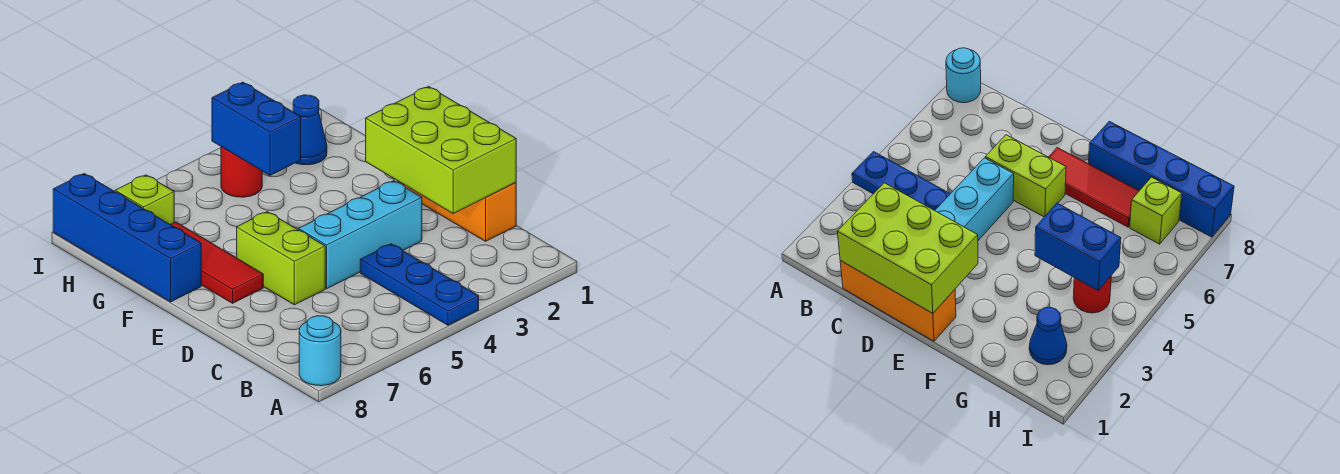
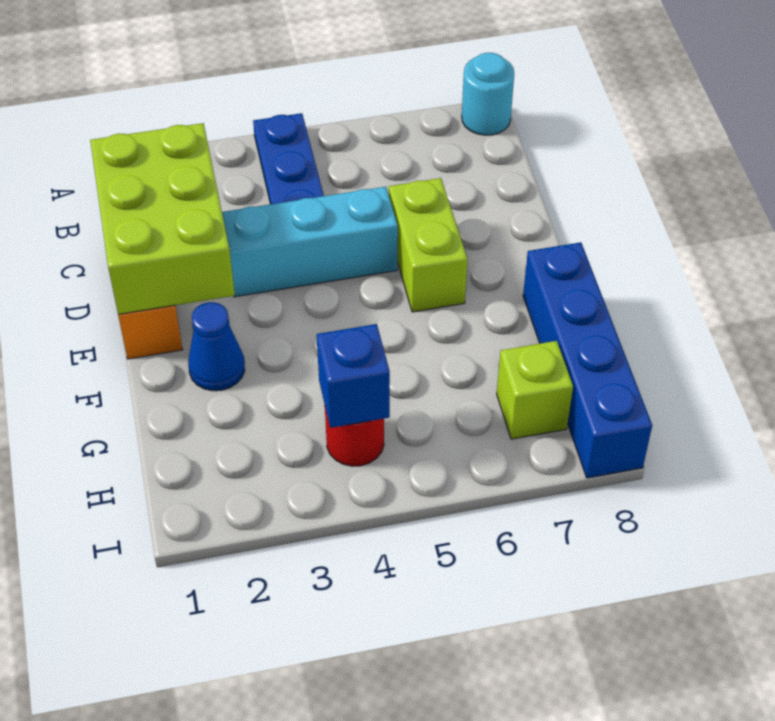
red tile E7:G7 level 1 -> none
blue brick G4:H4 level 2 -> blue brick H4 level 2
blue cone H2 level 1 -> blue cone F2 level 1

